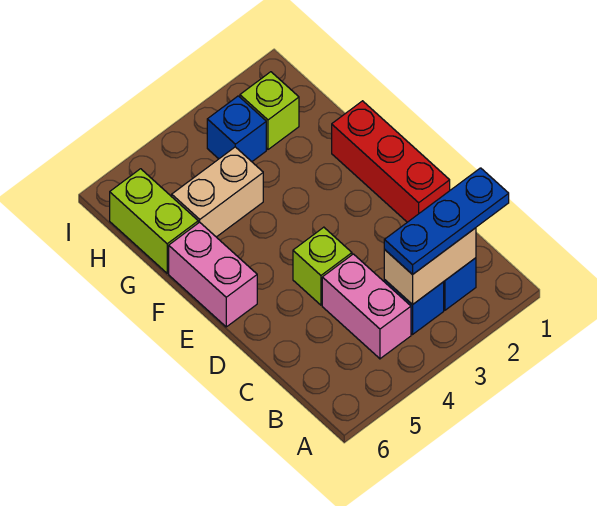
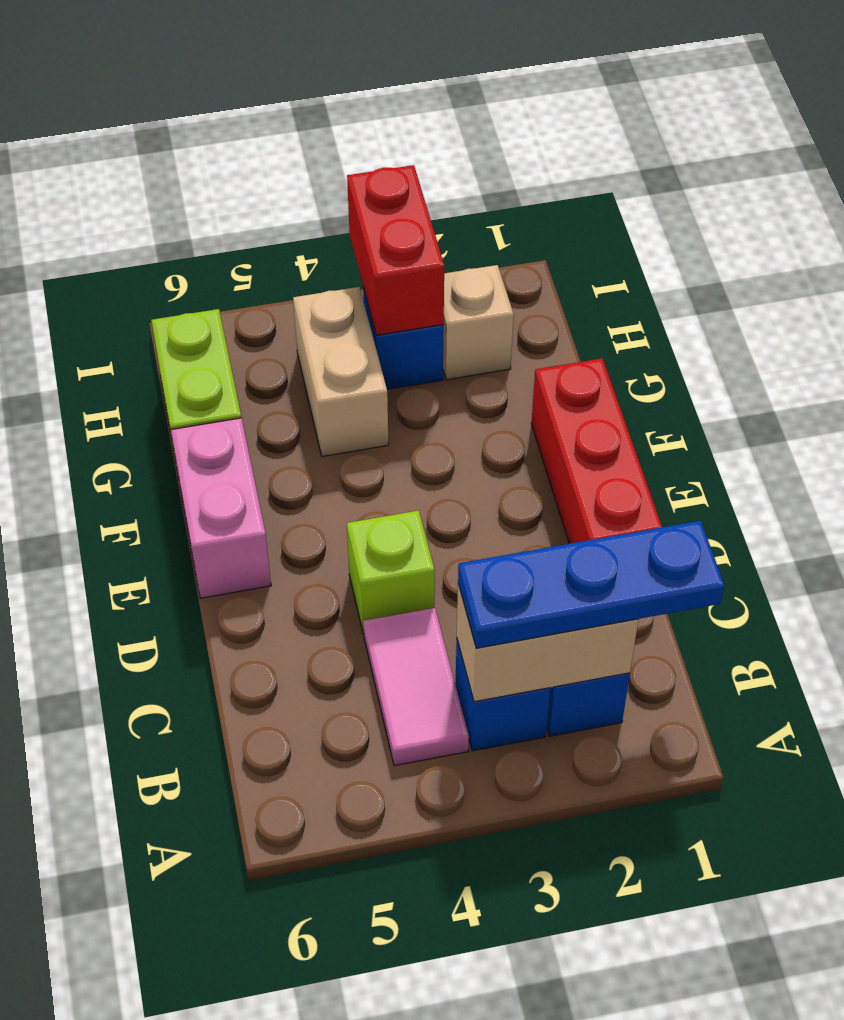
pink brick B4:C4 level 1 -> pink tile B4:C4 level 1
tan brick G4:G5 level 1 -> tan brick G4:H4 level 1
lime brick H2 level 1 -> tan brick H2 level 1
none -> red brick H3:I3 level 2

